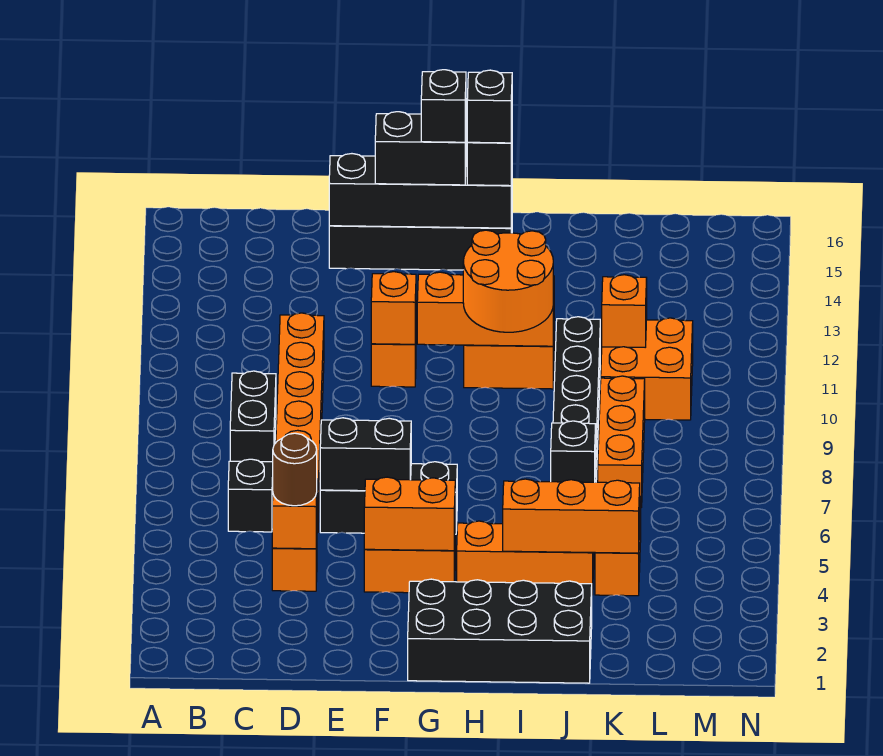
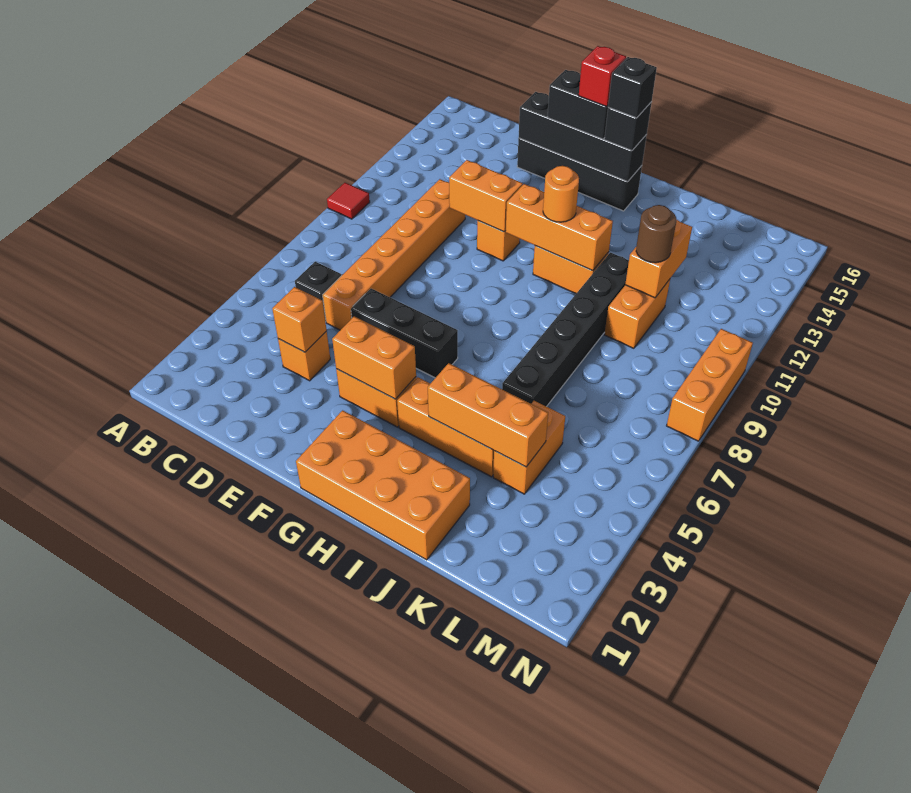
none -> red tile A10 level 1
black brick C8:C9 level 1 -> none
brown round brick D4 level 3 -> brown round brick K11 level 3
black brick E6:F6 level 2 -> none
orange brick F11 level 2 -> orange brick E11:F11 level 2
black brick G1:J2 level 1 -> orange brick G1:J2 level 1
black brick G15 level 4 -> red brick G15 level 4
orange round brick H10:I11 level 3 -> orange round brick H11 level 3
black brick J6 level 2 -> none
orange brick K7:K9 level 1 -> orange brick N8:N10 level 1
orange brick K10:L11 level 1 -> orange brick K10:K11 level 1
orange brick K11 level 2 -> orange brick K11:K12 level 2

